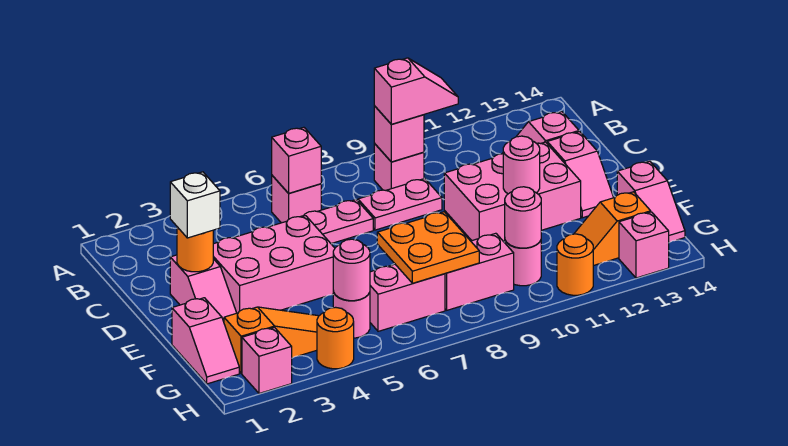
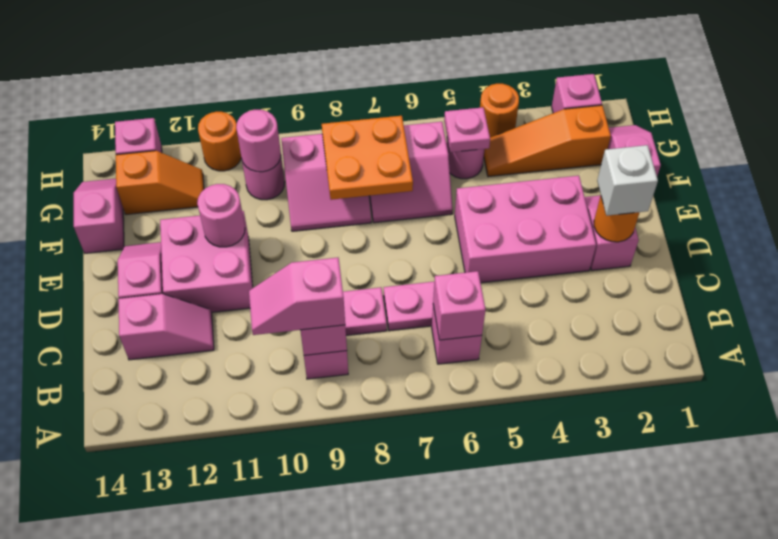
pink brick D10:E12 level 1 -> pink brick D11:E12 level 1
pink round brick G5 level 2 -> pink plate G5 level 2

